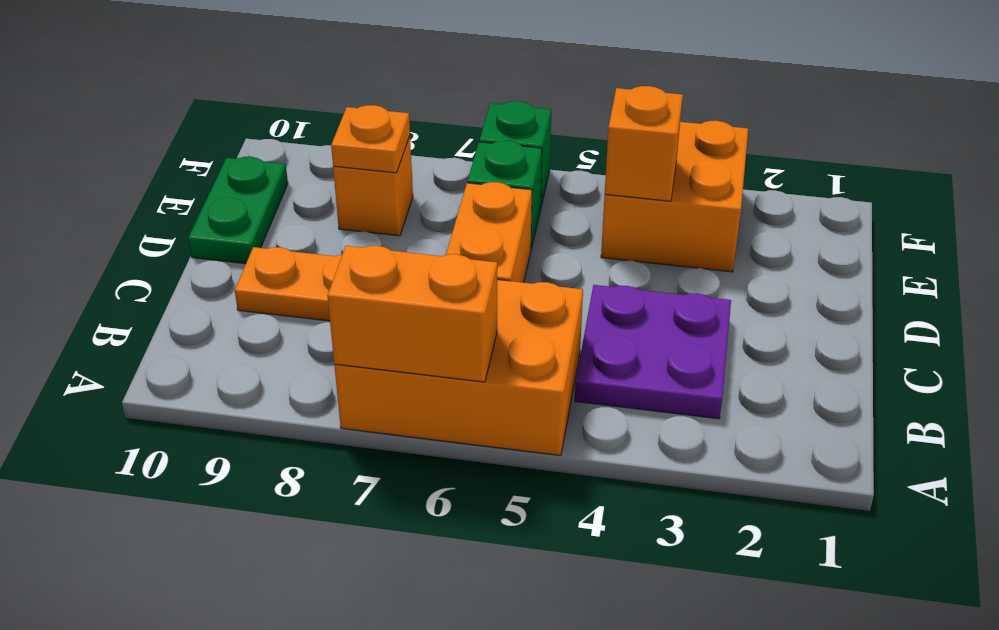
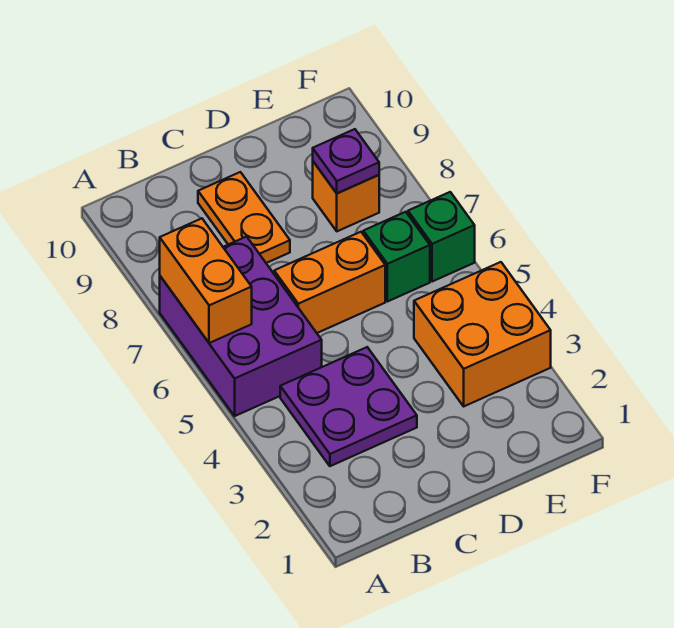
orange brick A5:B7 level 1 -> purple brick A5:B7 level 1
green plate D10:E10 level 1 -> none
orange brick E4 level 2 -> none
orange plate E8 level 2 -> purple plate E8 level 2

